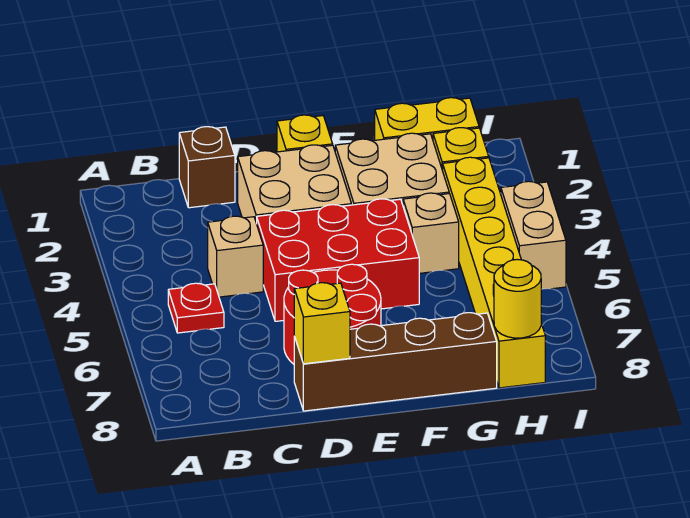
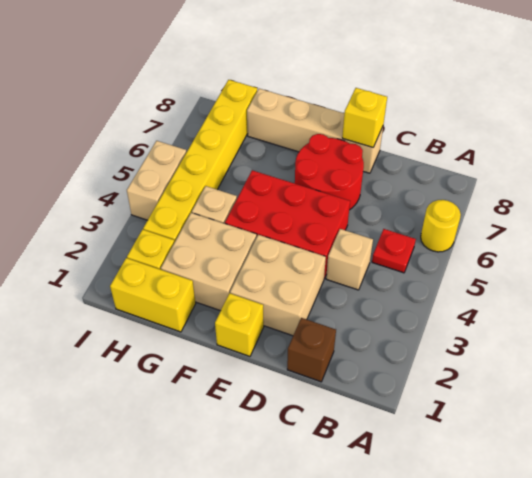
brown brick D8:G8 level 1 -> tan brick D8:G8 level 1
yellow round brick H8 level 2 -> yellow round brick A6 level 1

